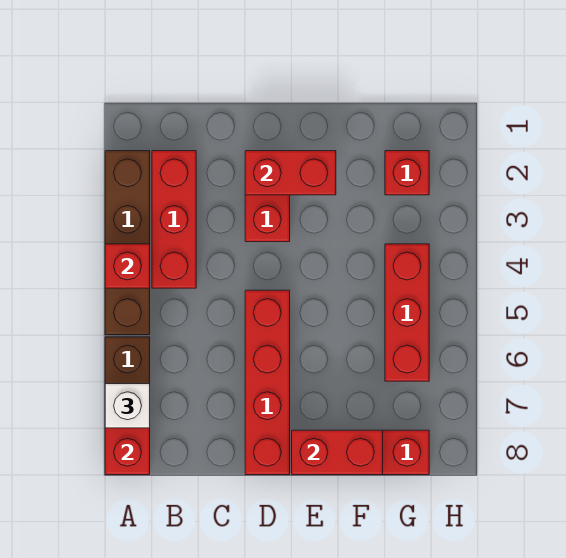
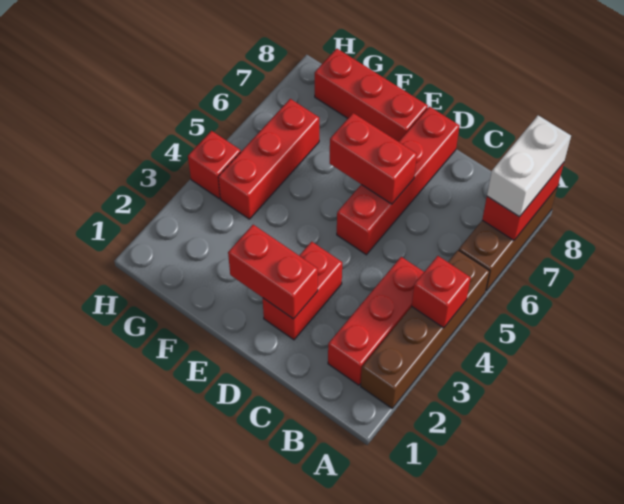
white brick A7 level 3 -> white brick A7:A8 level 3
red brick E8:F8 level 2 -> red brick D6:E6 level 2
red brick G2 level 1 -> red brick H4 level 1

